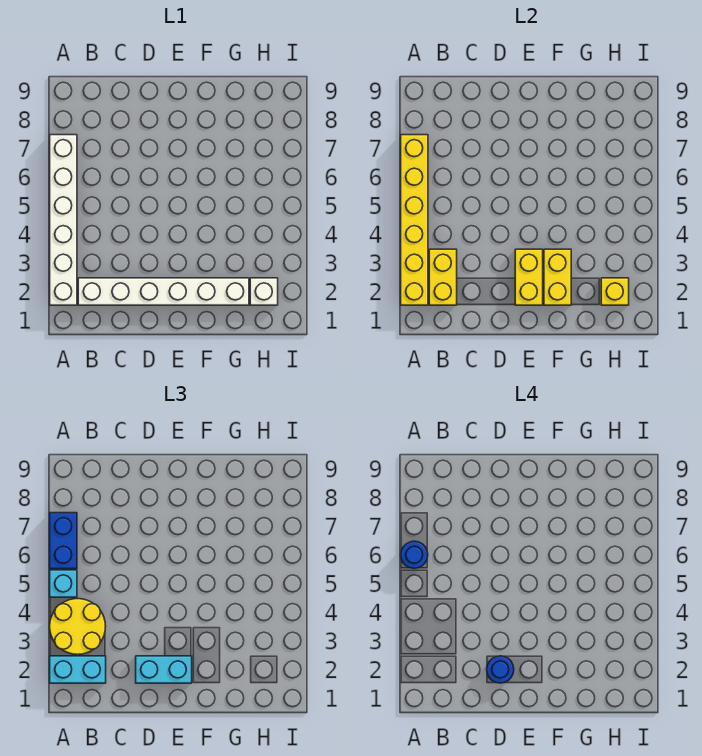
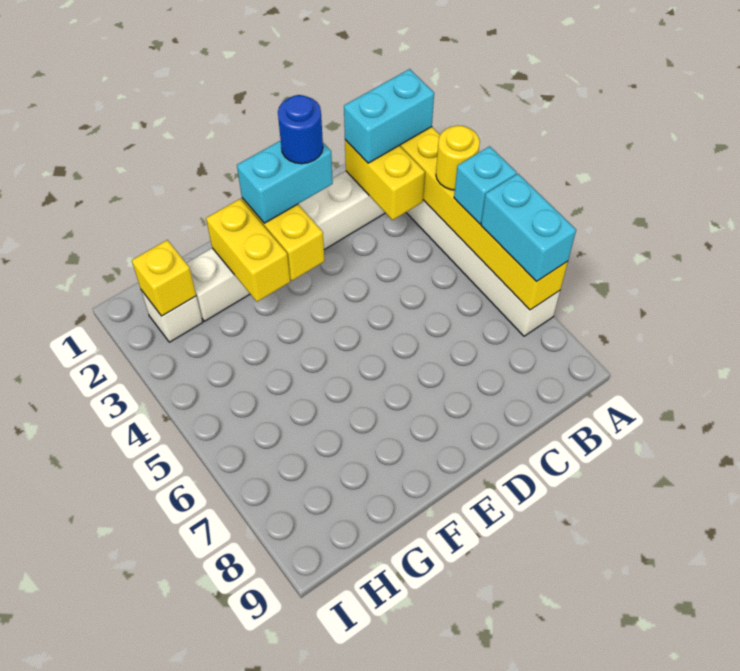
yellow round brick A3:B4 level 3 -> yellow round brick A4 level 3
blue brick A6:A7 level 3 -> cyan brick A6:A7 level 3
blue round brick A6 level 4 -> none

